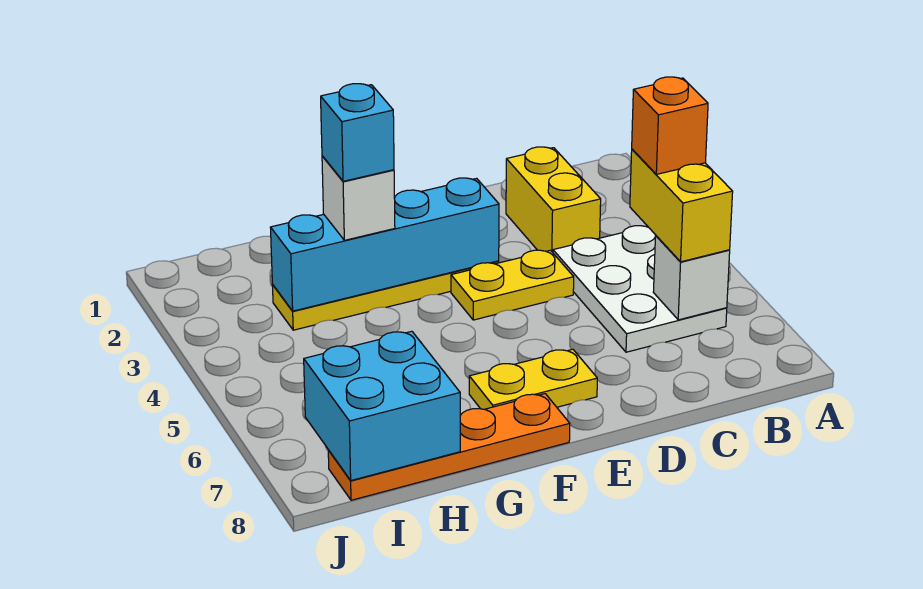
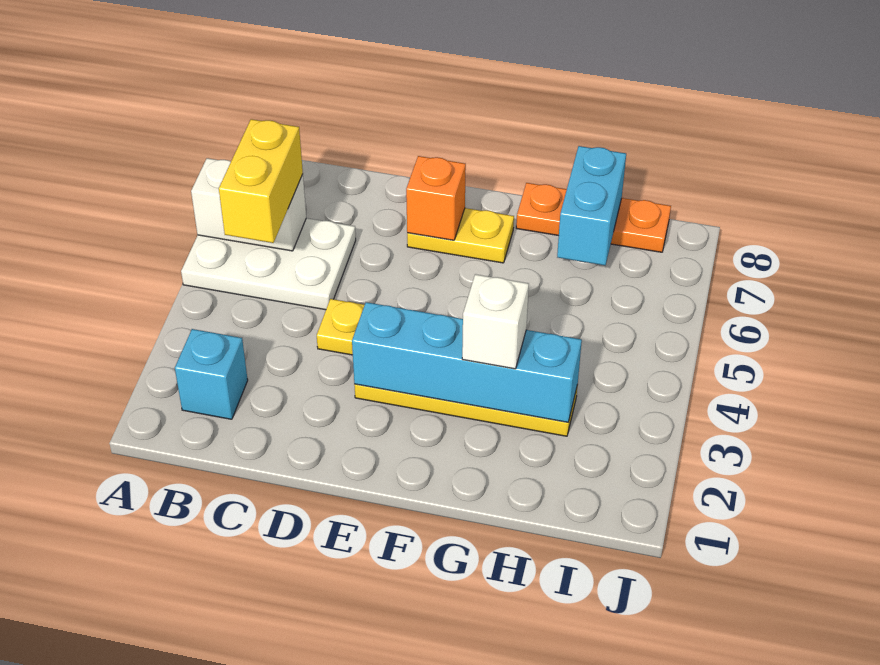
white plate B4:C6 level 1 -> white plate A5:C6 level 1
orange brick B5 level 4 -> orange brick E7 level 2
white brick B6 level 2 -> white brick A6:B6 level 2
yellow brick C2:C3 level 1 -> none
orange plate F8:I8 level 1 -> orange plate G8:I8 level 1
cyan brick G3 level 4 -> cyan brick B2 level 1
cyan brick H7:I8 level 2 -> cyan brick H7:H8 level 2

